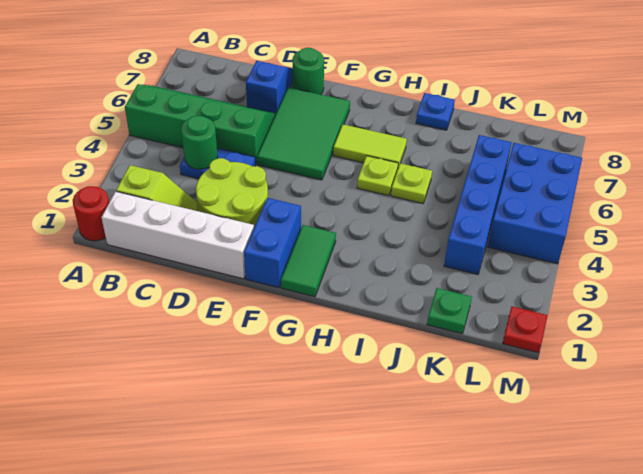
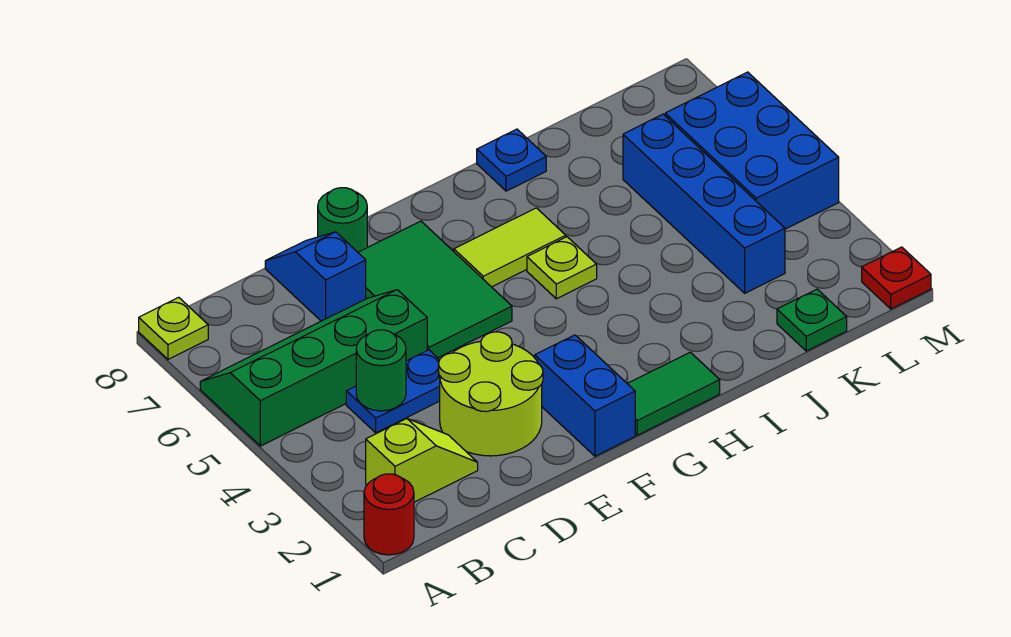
white brick B1:E1 level 1 -> none
green tile G1:G2 level 1 -> green tile G1:H1 level 1
lime plate I5 level 1 -> lime plate A8 level 1

